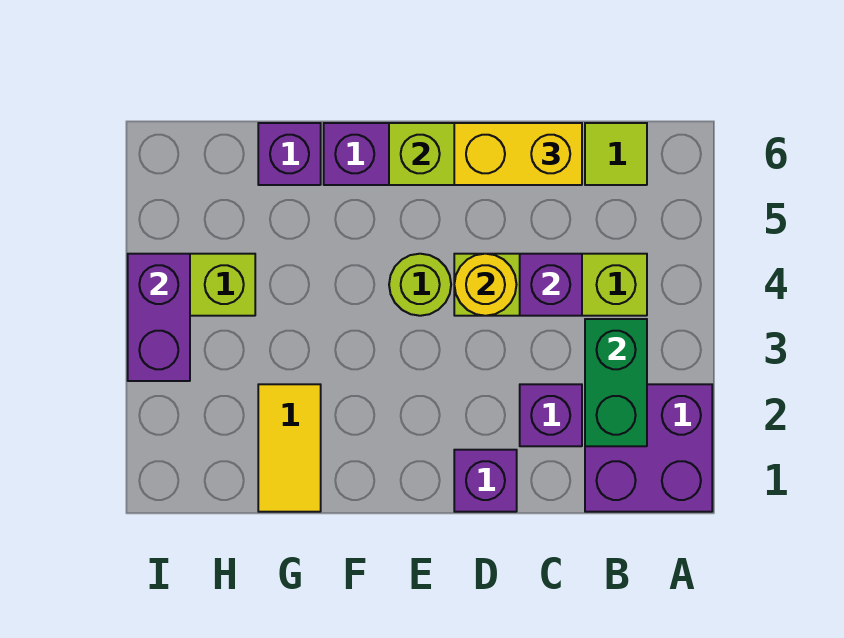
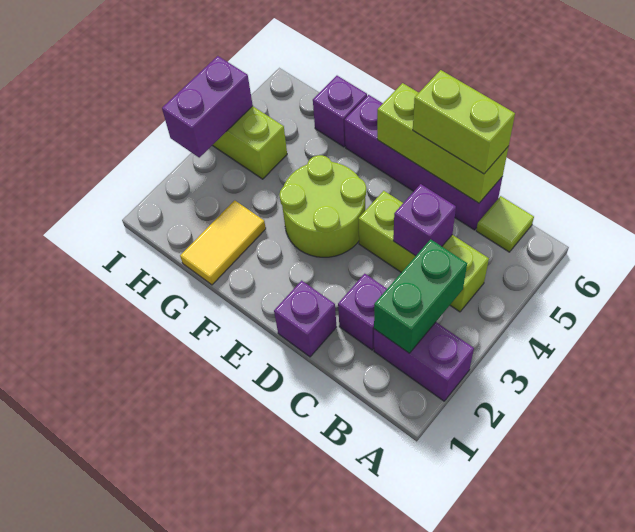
purple brick A1:B2 level 1 -> purple brick A2:B2 level 1
yellow brick C6:D6 level 3 -> lime brick C6:D6 level 3
yellow round brick D4 level 2 -> none
lime round brick E4 level 1 -> lime round brick E3:F4 level 1

